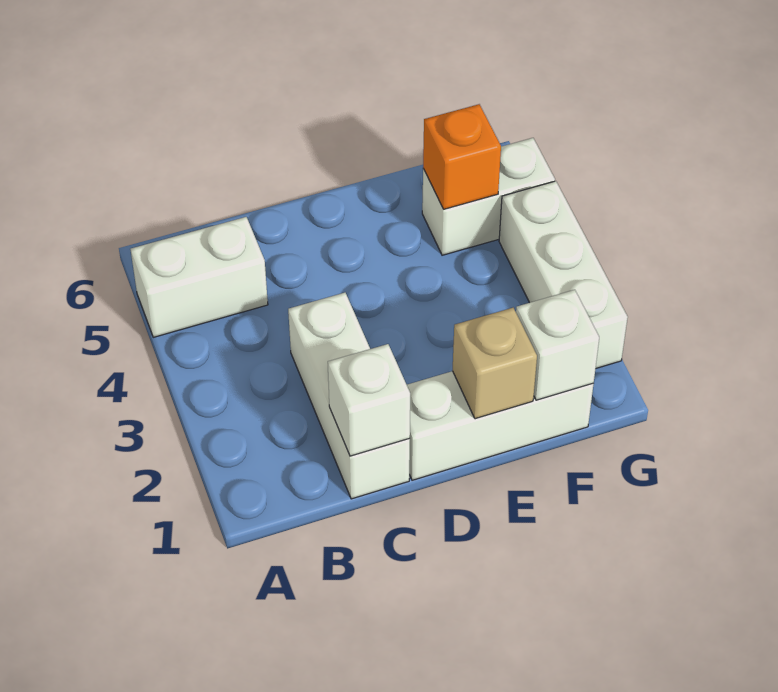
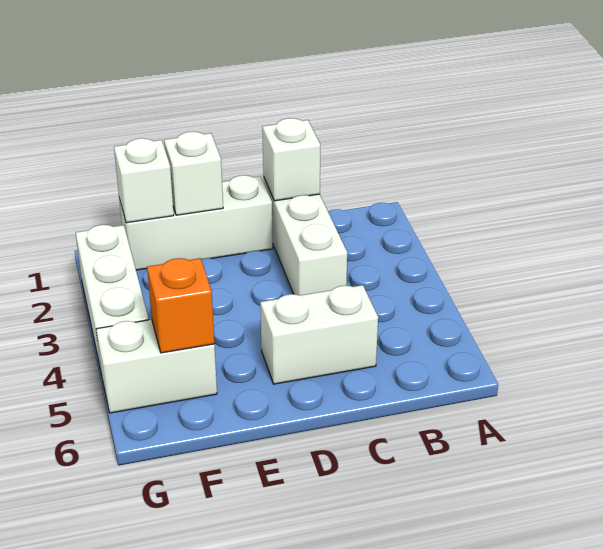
white brick A5:B5 level 1 -> white brick C5:D5 level 1
tan brick E1 level 2 -> white brick E1 level 2

